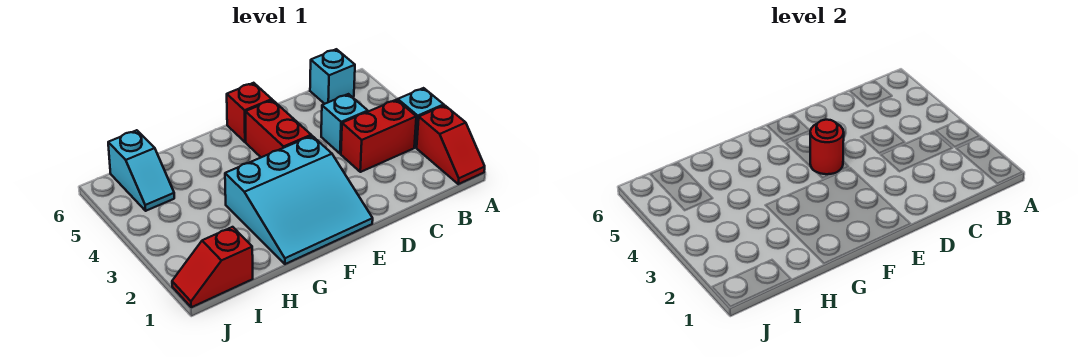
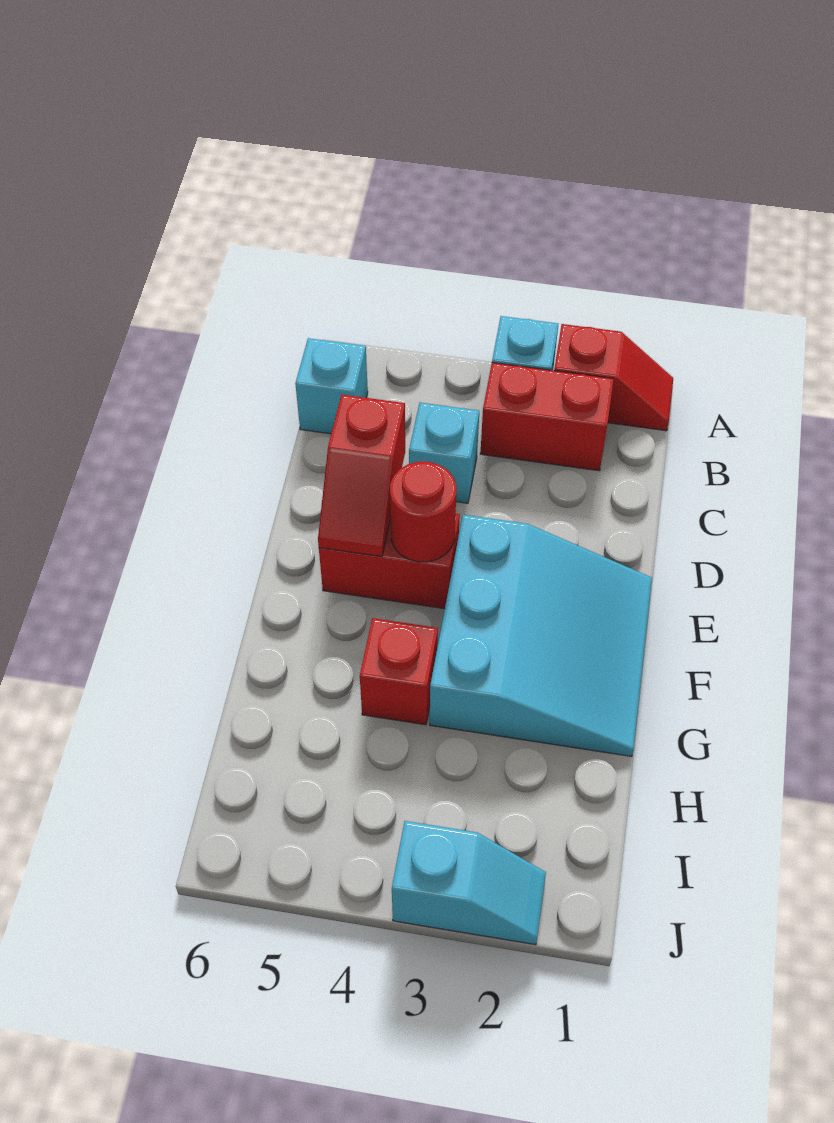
red brick B3:C3 level 1 -> red brick B2:B3 level 1
red brick E6 level 1 -> red brick G4 level 1
red slope I1:J1 level 1 top I -> red slope D5:E5 level 2 top D
cyan slope I5:I6 level 1 top 6 -> cyan slope J2:J3 level 1 top 3

